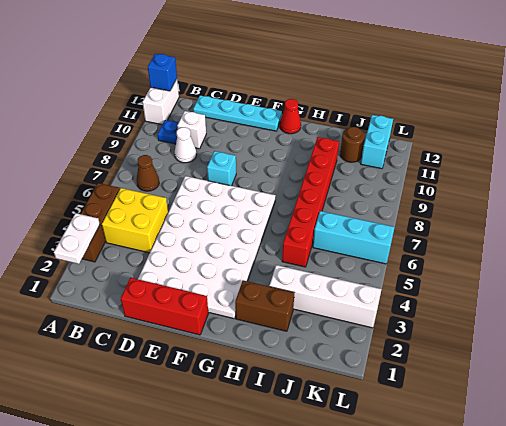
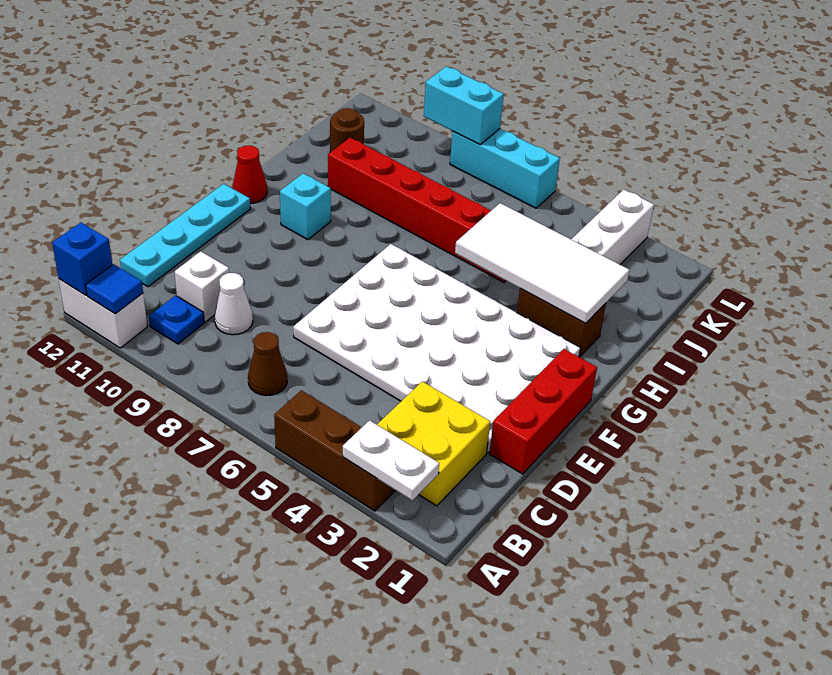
none -> blue tile A11 level 2
yellow brick B4:C5 level 1 -> yellow brick B2:C3 level 1
cyan brick E8 level 1 -> cyan brick G10 level 1
brown brick H2:I2 level 1 -> brown brick H2:H3 level 1
none -> white tile H2:I5 level 2
cyan brick J6:L6 level 1 -> cyan brick L6:L8 level 1
cyan brick K11:K12 level 1 -> cyan brick L8:L9 level 2

